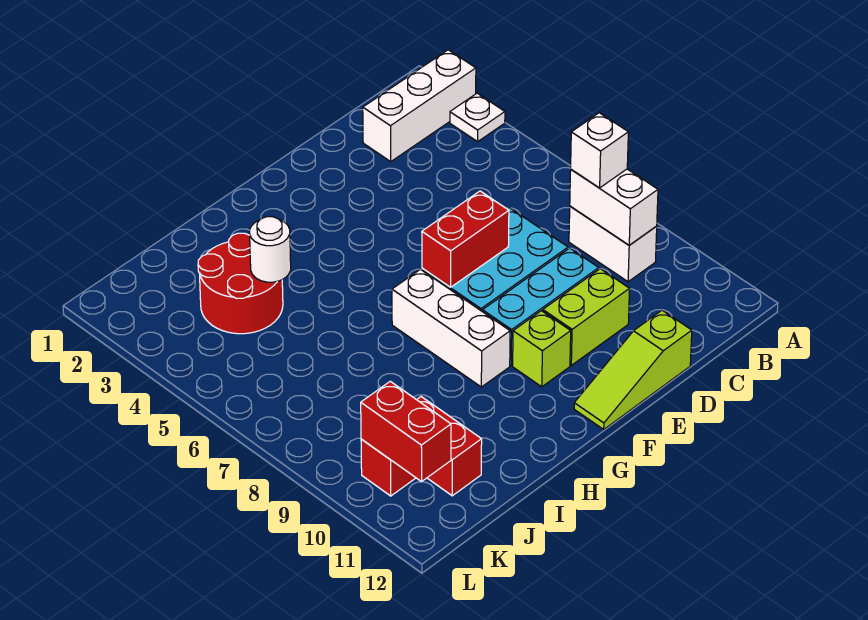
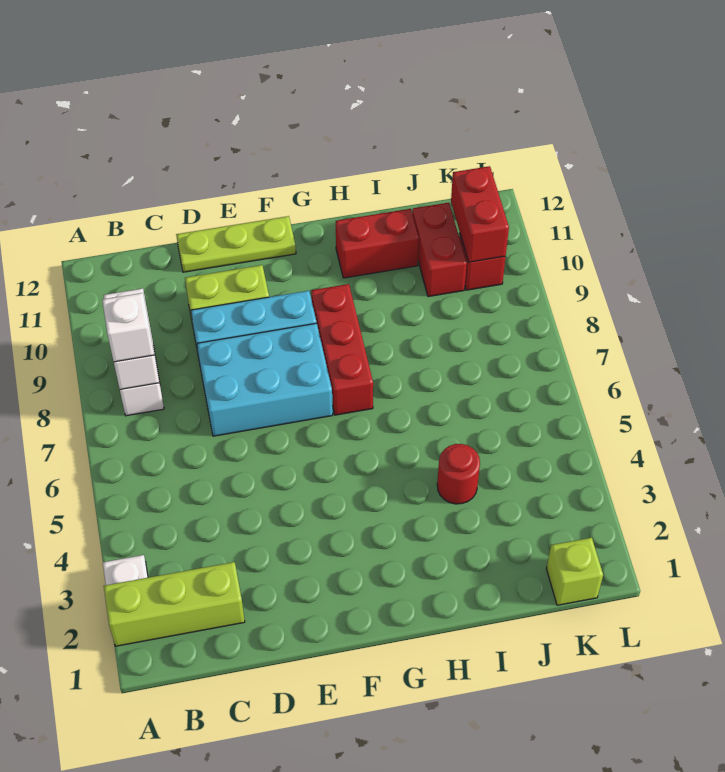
white brick A2:C2 level 1 -> lime brick A2:C2 level 1
lime slope D12:F12 level 1 top D -> lime plate D12:F12 level 1
red brick E7:F7 level 2 -> red brick H11:I11 level 1
lime brick F10 level 1 -> lime brick K1 level 1
white brick G7:G9 level 1 -> red brick G7:G9 level 1
red round brick I3:J4 level 1 -> red round brick I4 level 1
white round brick I4 level 2 -> none

